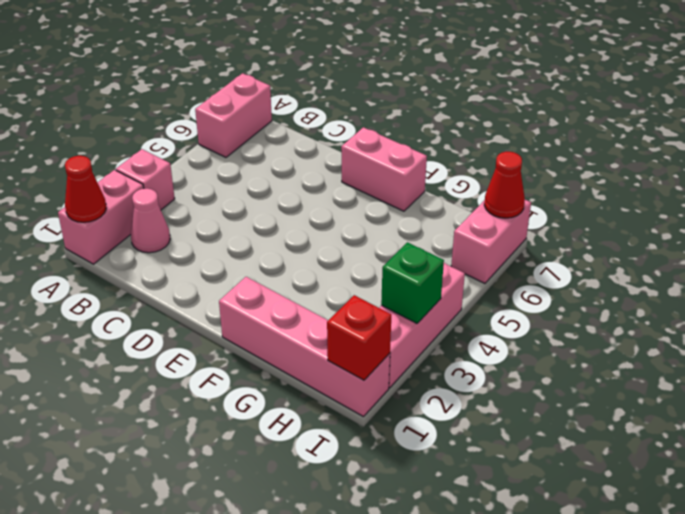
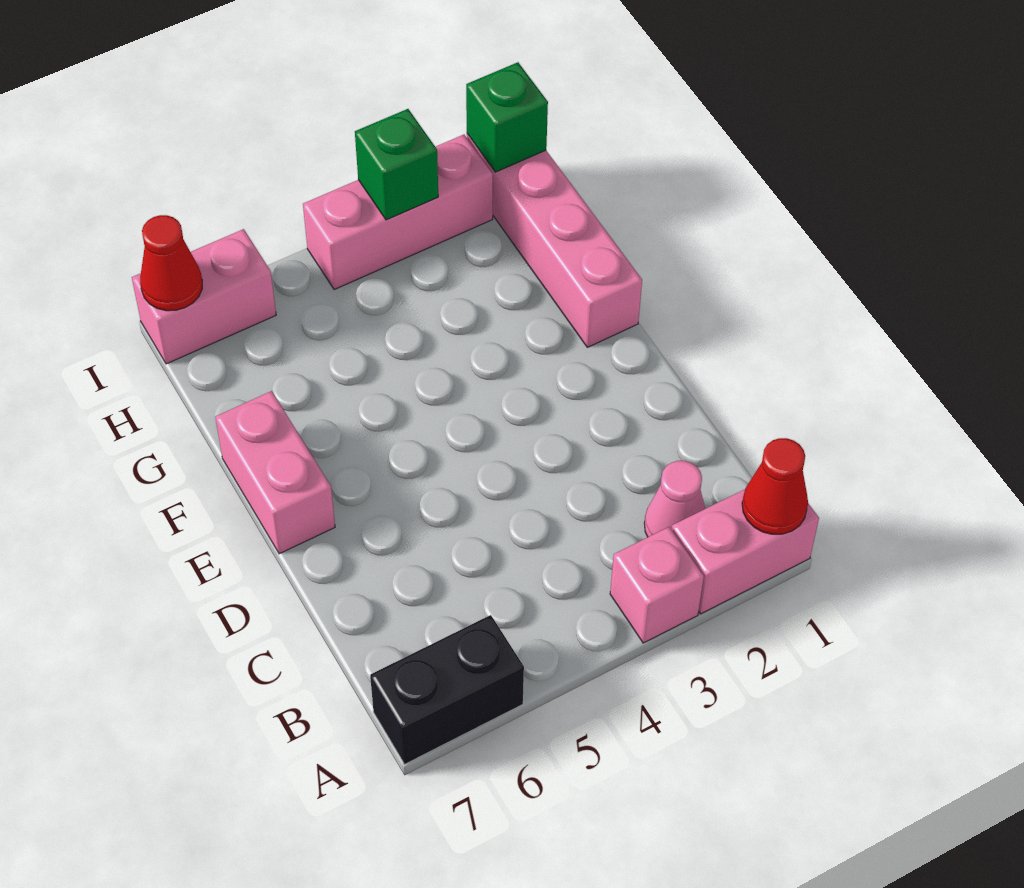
pink brick A6:A7 level 1 -> black brick A6:A7 level 1
red brick I1 level 2 -> green brick I1 level 2

